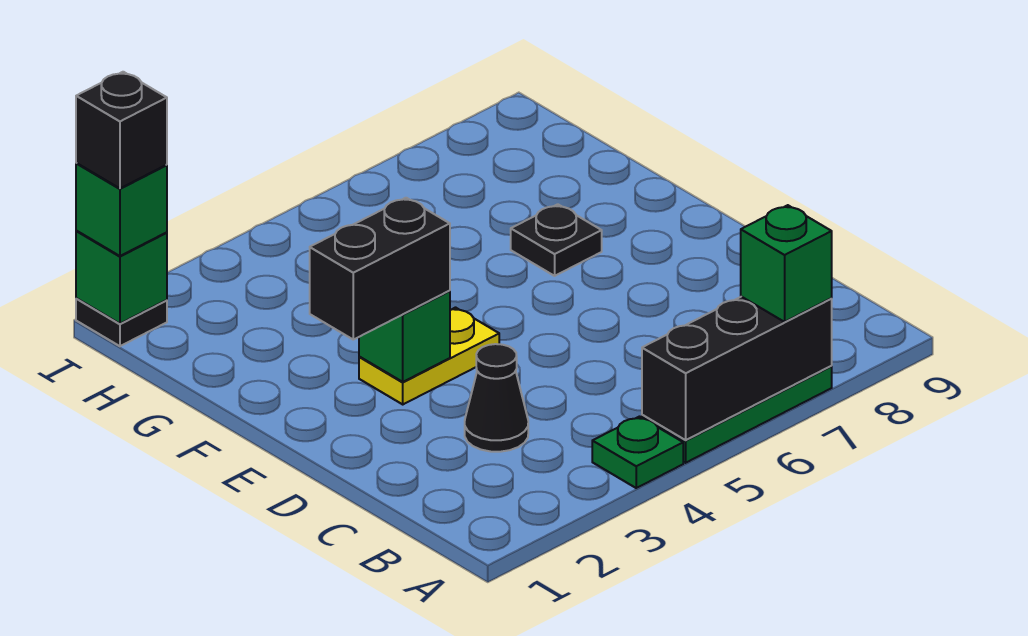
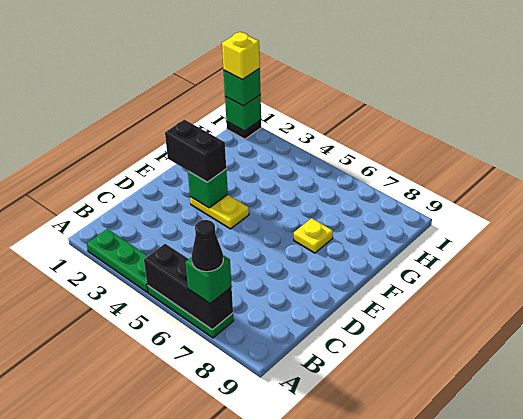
green plate A4 level 1 -> green plate A2:A4 level 1
black cone C3 level 1 -> black cone A7 level 4
black plate F7 level 1 -> yellow plate F7 level 1
black brick I1 level 4 -> yellow brick I1 level 4

